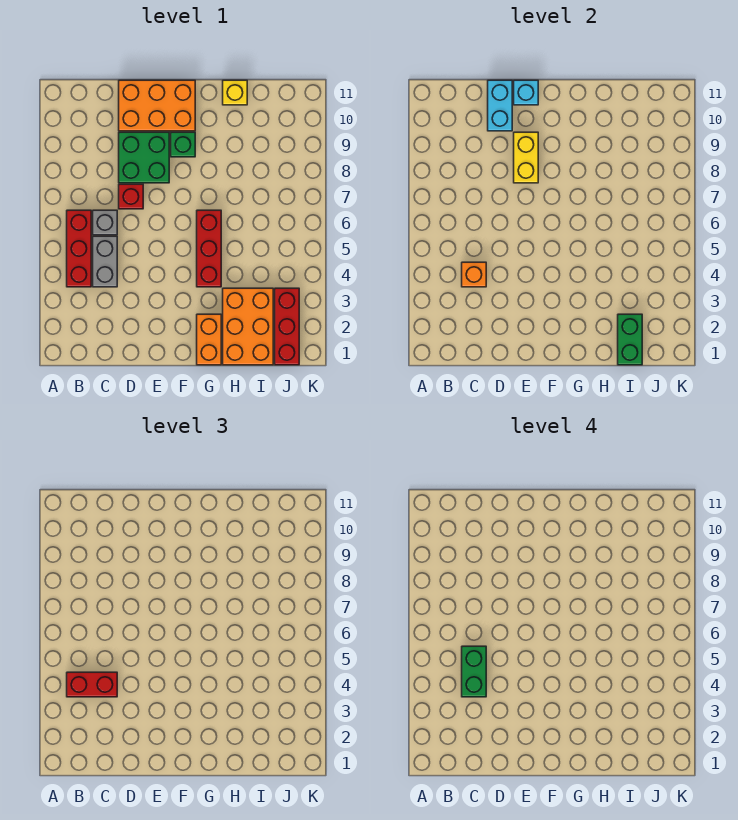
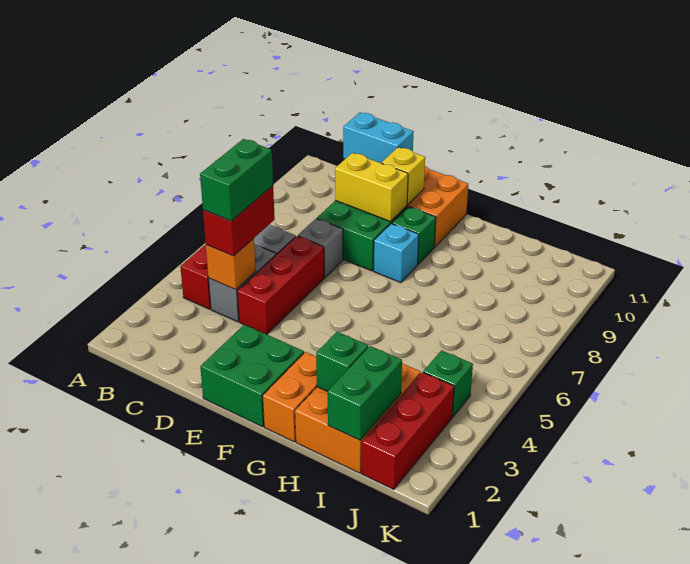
red brick B4:C4 level 3 -> red brick C4:C5 level 3
red brick D7 level 1 -> grey brick D7 level 1
cyan brick D10:D11 level 2 -> cyan brick C11:D11 level 2
none -> green brick E1:F2 level 1
yellow brick E8:E9 level 2 -> yellow brick D9:E9 level 2
cyan brick E11 level 2 -> cyan brick F8 level 1
red brick G4:G6 level 1 -> red brick D4:D6 level 1
none -> green brick H2 level 2
yellow brick H11 level 1 -> yellow brick E10 level 2
none -> green brick J4 level 1

